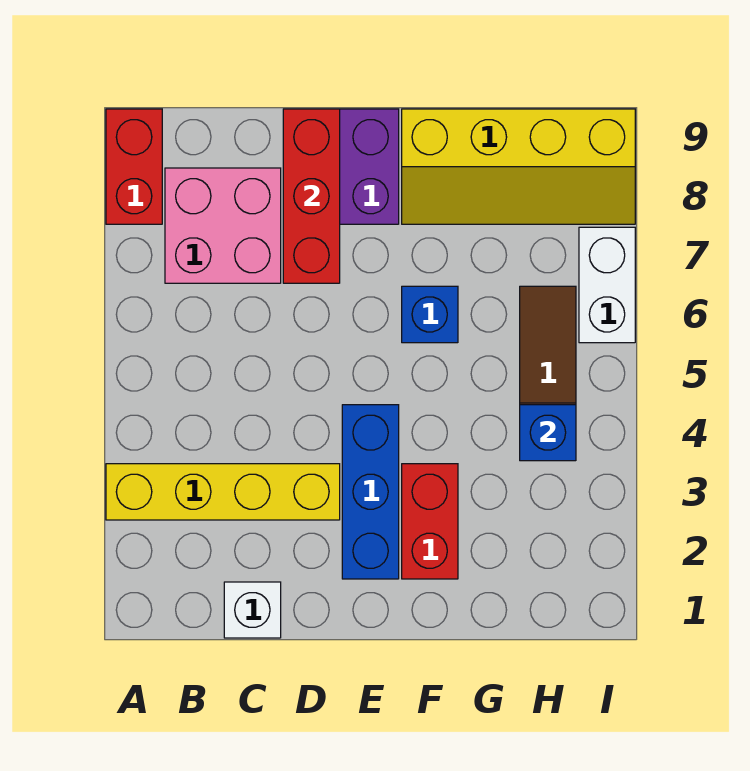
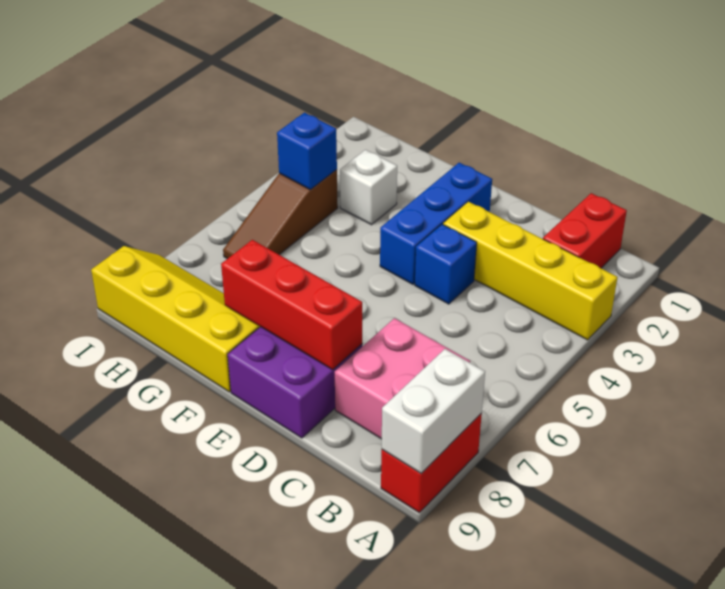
white brick C1 level 1 -> white brick G3 level 1
red brick D7:D9 level 2 -> red brick D8:F8 level 2
red brick F2:F3 level 1 -> red brick B1:B2 level 1
blue brick F6 level 1 -> blue brick D4 level 1
white brick I6:I7 level 1 -> white brick A8:A9 level 2

